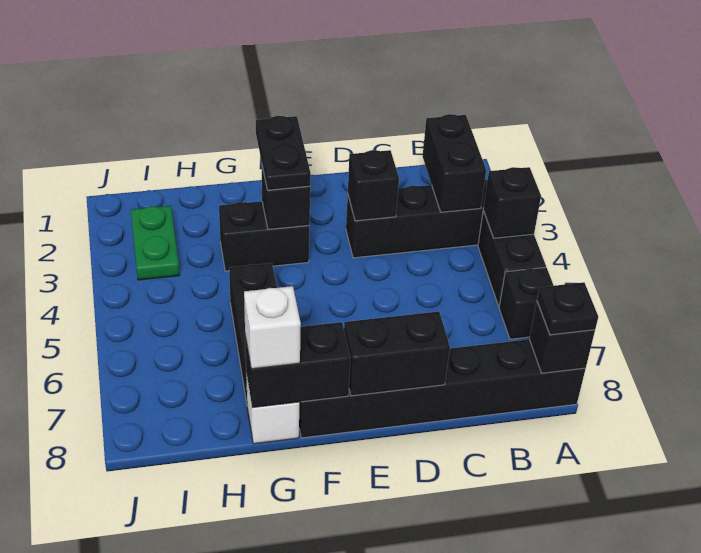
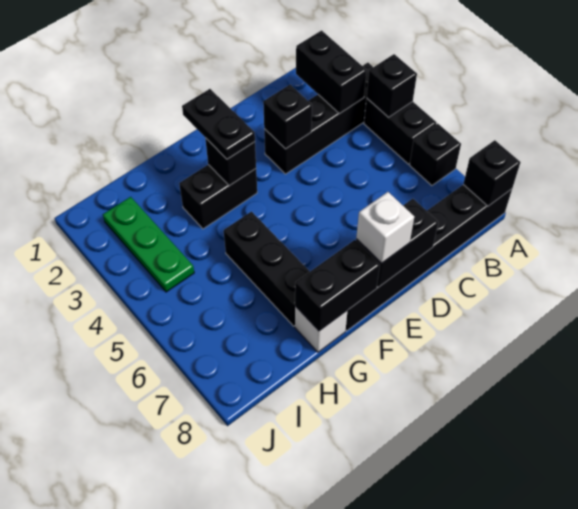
black plate A8 level 3 -> none
white brick G8 level 3 -> white brick E8 level 3
green plate I2:I3 level 1 -> green plate I2:I4 level 1

